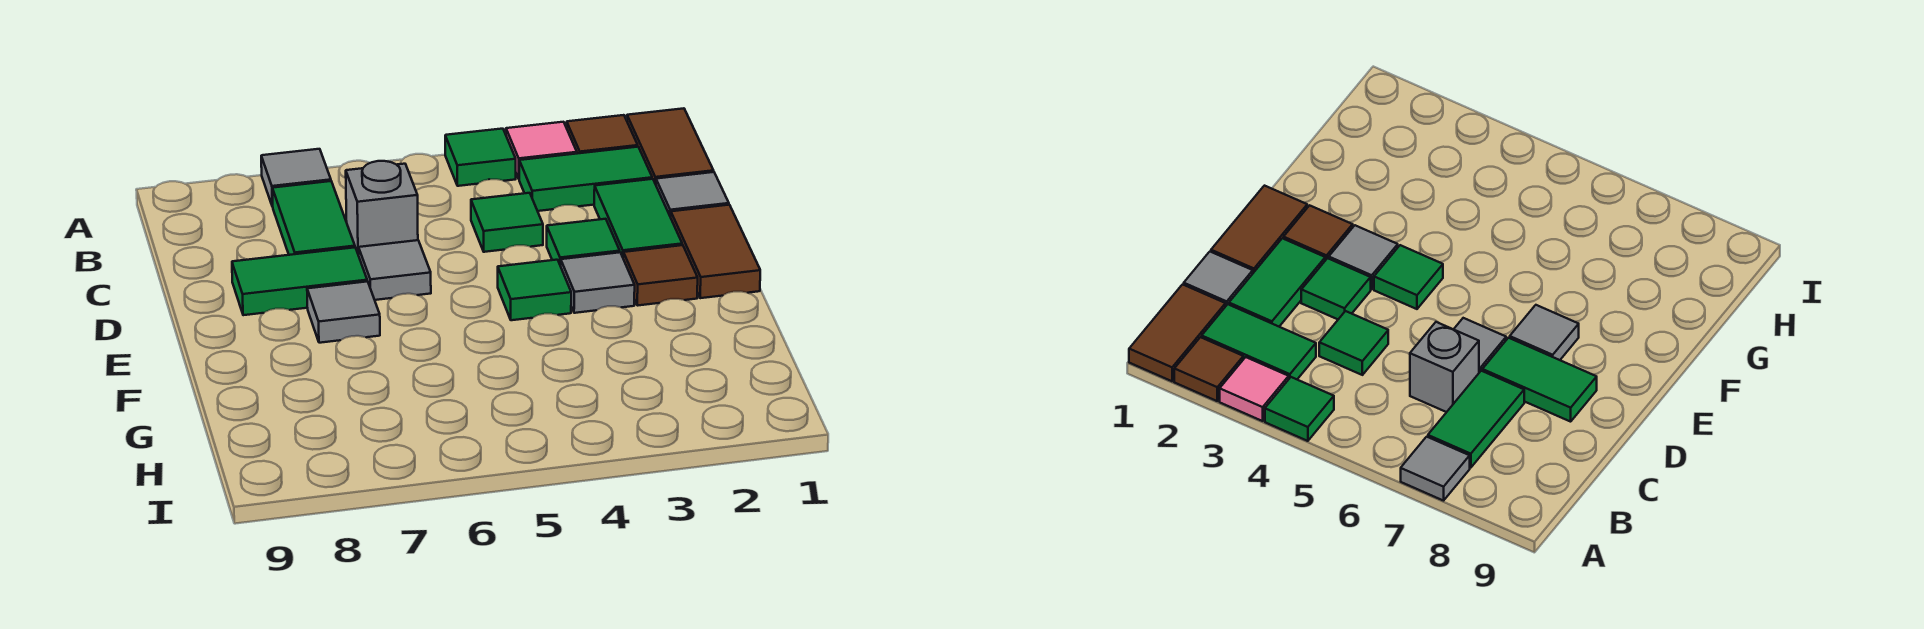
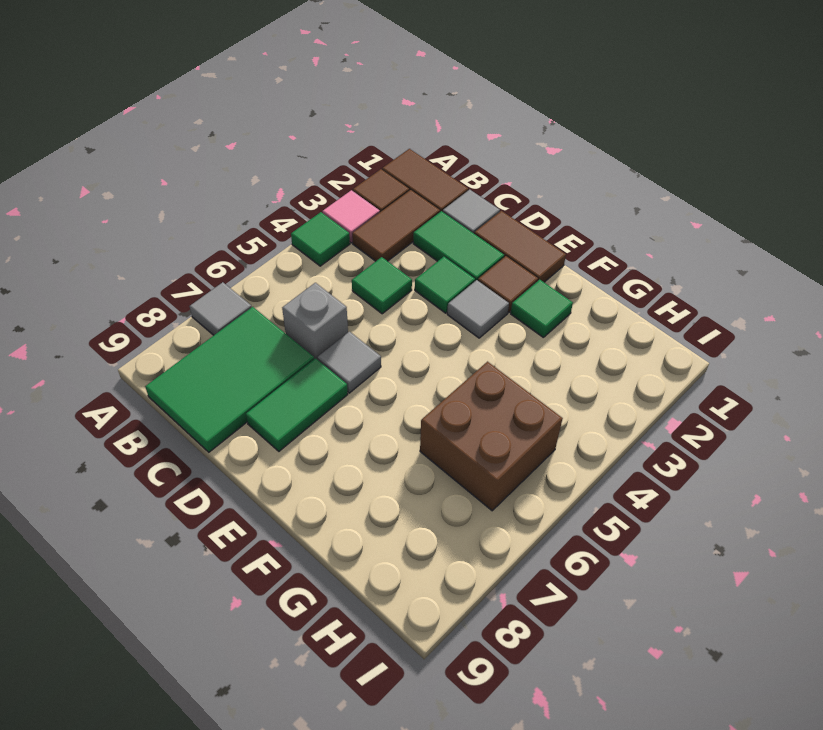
green tile B2:B3 level 1 -> brown tile B2:B3 level 1
green tile B7:C7 level 1 -> green tile B7:C9 level 1
green tile E4 level 1 -> green tile F2 level 1
grey tile E7 level 1 -> none
none -> brown brick G5:H6 level 1

